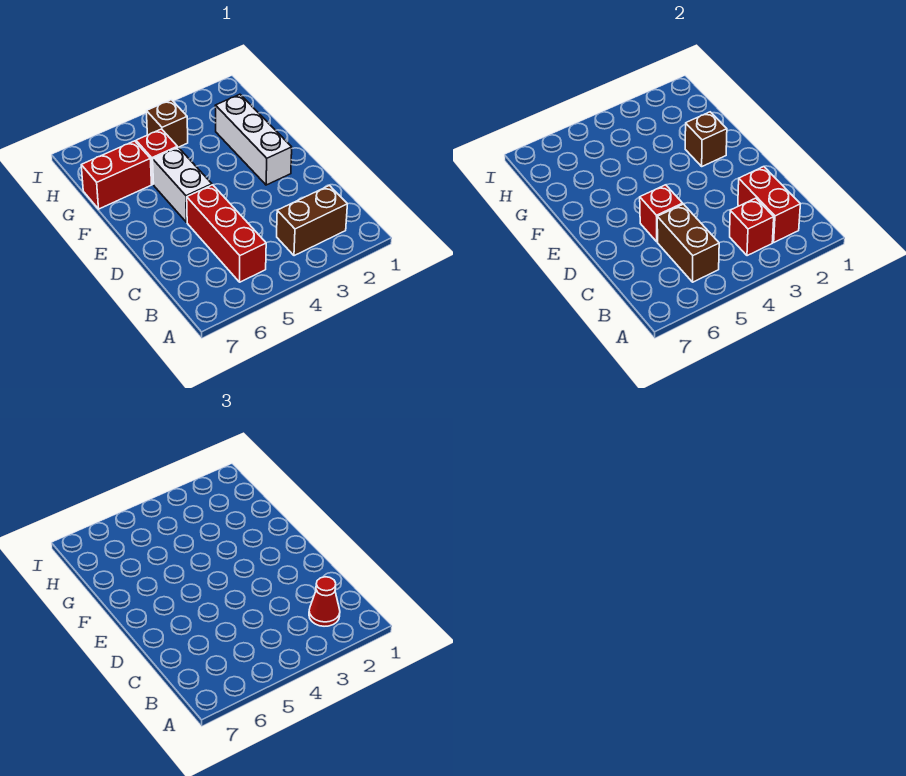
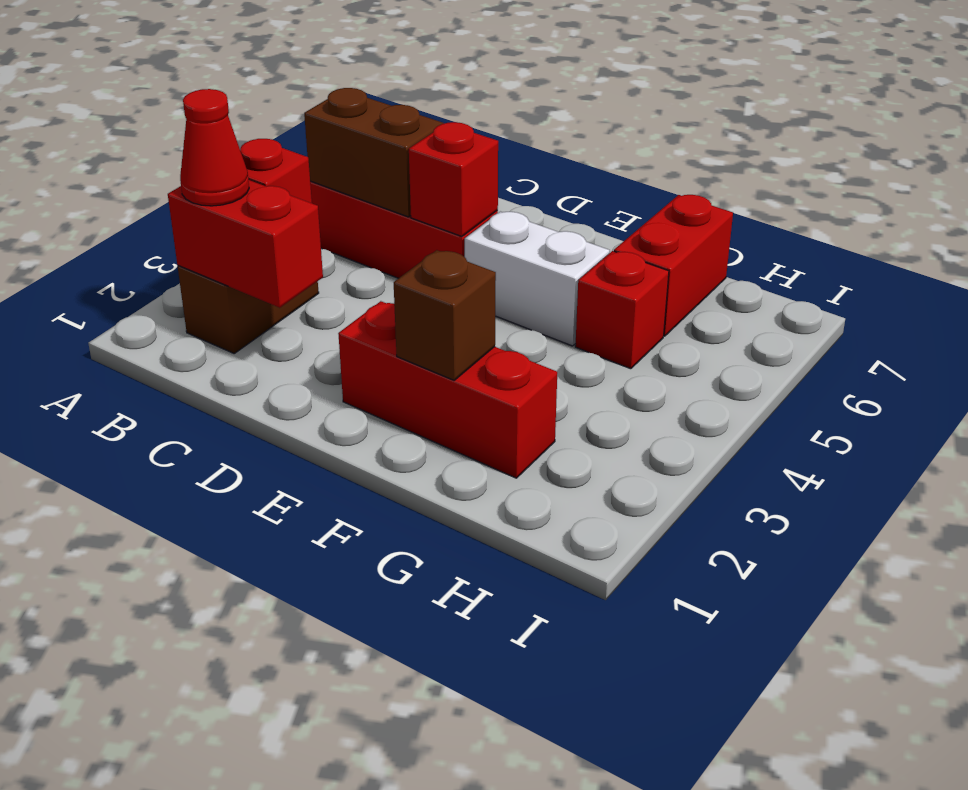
white brick E2:G2 level 1 -> red brick E2:G2 level 1
brown brick H4 level 1 -> none

